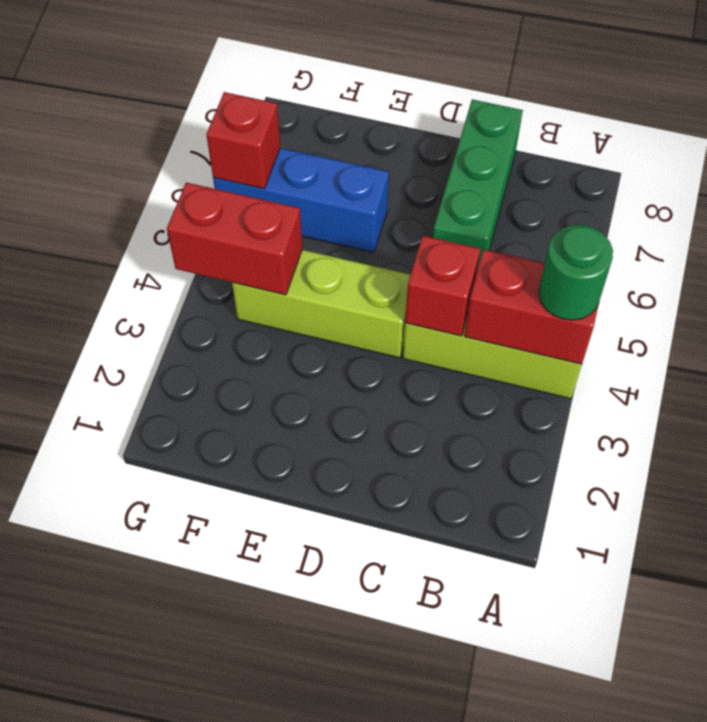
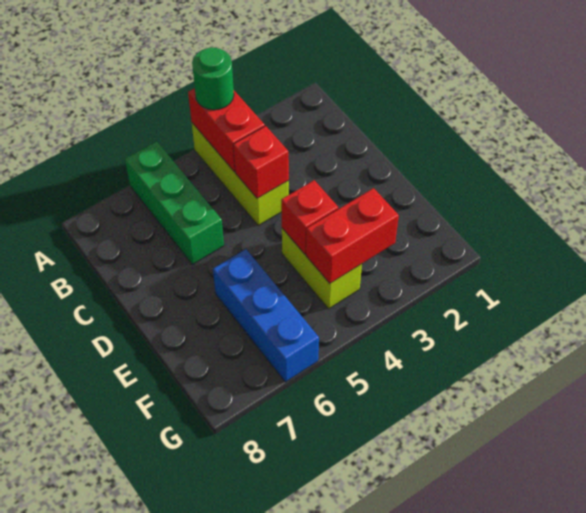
green brick C6:C8 level 1 -> green brick A6:C6 level 1
lime brick D4:F4 level 1 -> lime brick E4:F4 level 1
red brick F4:G4 level 2 -> red brick F3:F4 level 2
red brick G6 level 2 -> red brick E4 level 2

